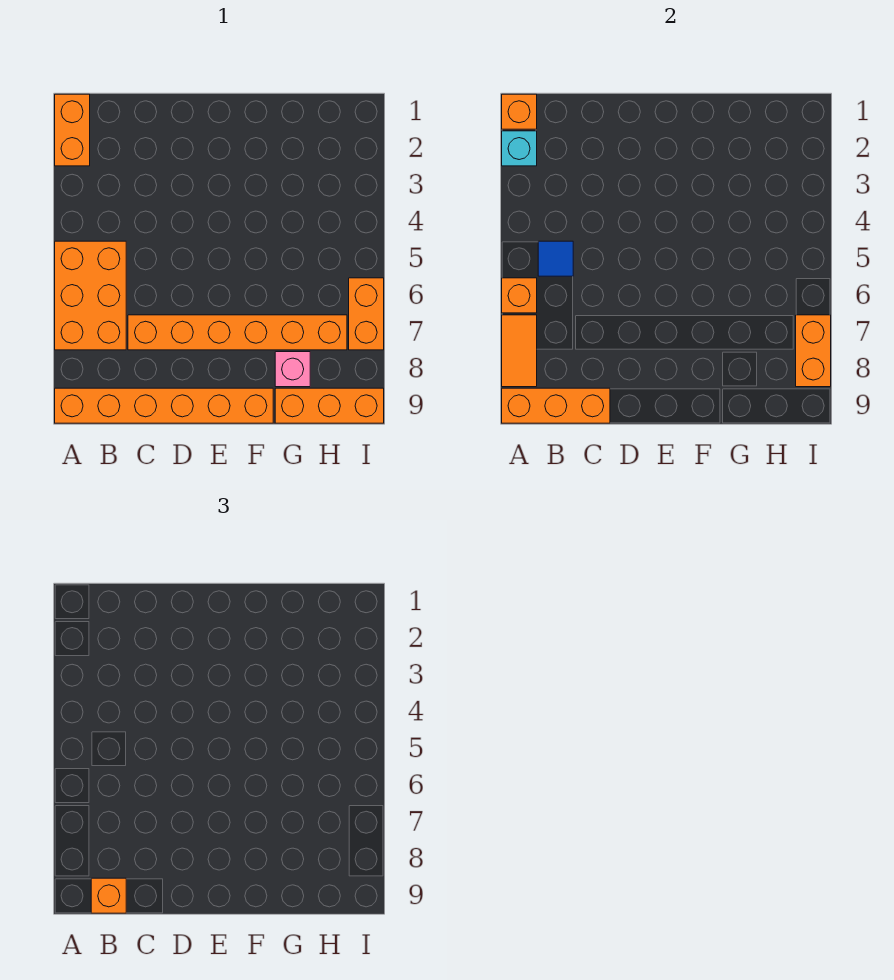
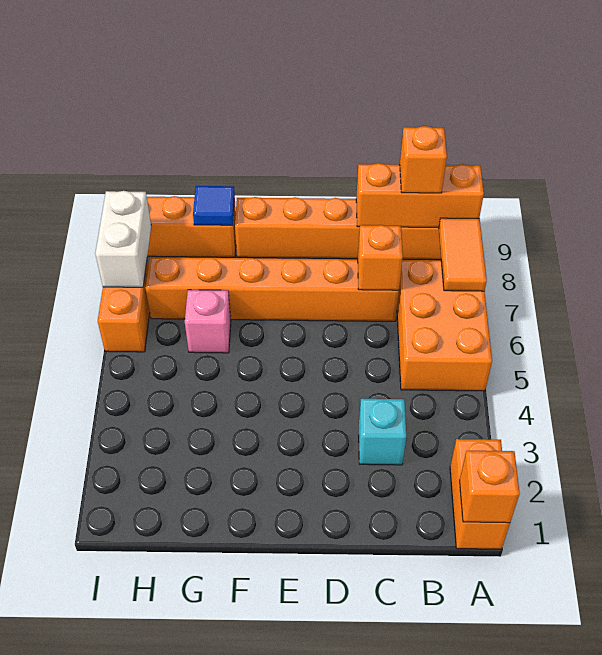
cyan brick A2 level 2 -> cyan brick C3 level 1
orange brick A6 level 2 -> orange brick C7 level 2
blue tile B5 level 2 -> blue tile G9 level 2
pink brick G8 level 1 -> pink brick G6 level 1
orange brick I7:I8 level 2 -> white brick I7:I8 level 2

